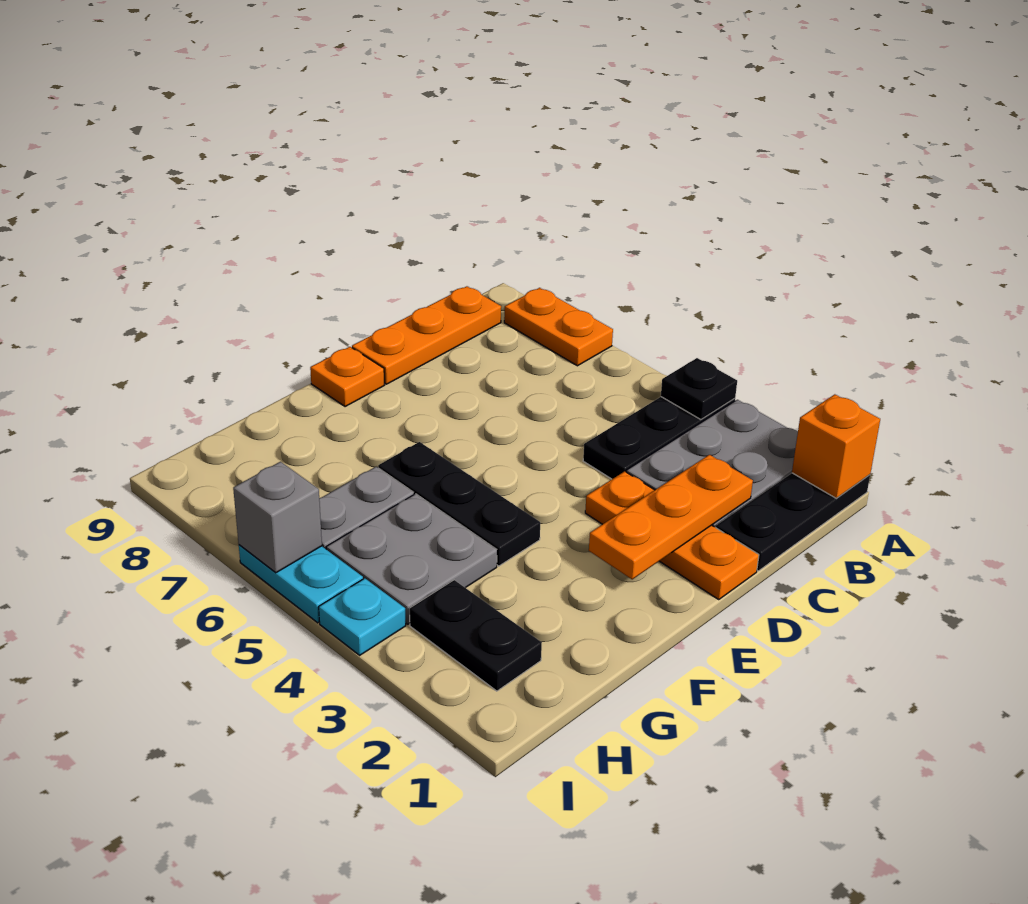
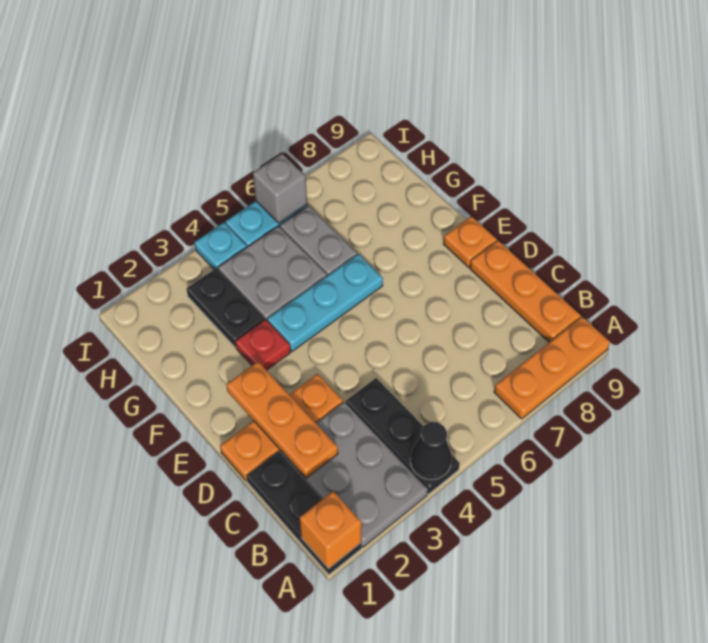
black plate A4 level 2 -> black cone A4 level 2
orange plate A7:A8 level 1 -> orange plate A7:A9 level 1
none -> red plate F3 level 1
black plate F4:F6 level 1 -> cyan plate F4:F6 level 1
black plate H2:H3 level 1 -> black plate G3:H3 level 1

